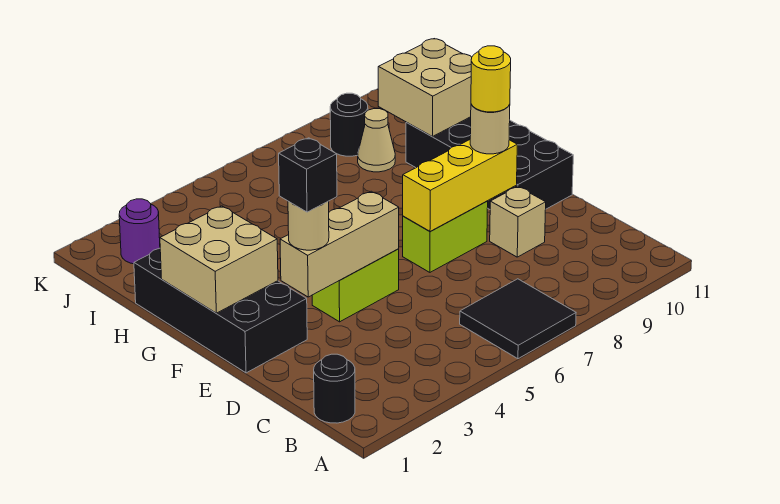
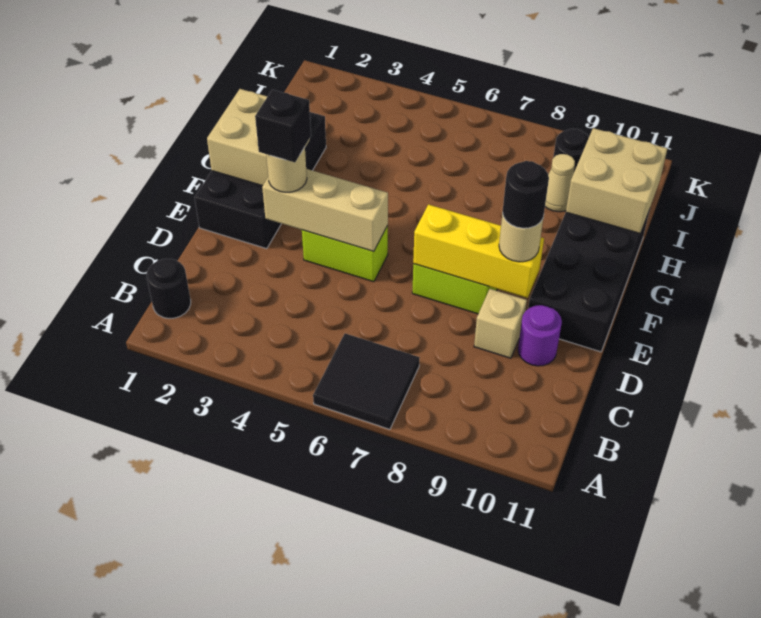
yellow round brick E9 level 4 -> black round brick E9 level 4
purple round brick J2 level 1 -> purple round brick D10 level 1

